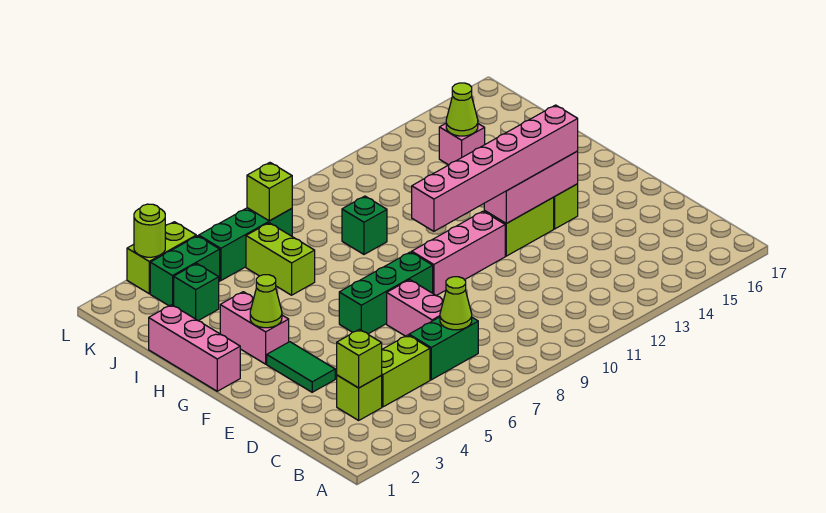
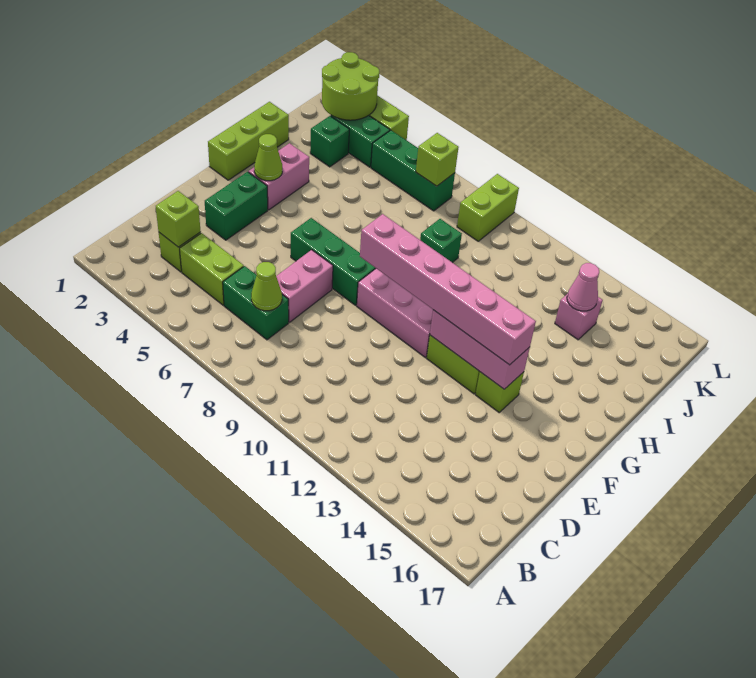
green tile E3:F3 level 1 -> green brick E3:F3 level 1
pink brick G1:I1 level 1 -> lime brick G1:I1 level 1
lime brick I6:J6 level 1 -> lime brick K9:L9 level 1
lime cone J14 level 2 -> pink cone J14 level 2
lime round brick L3 level 2 -> lime round brick K2:L3 level 2

